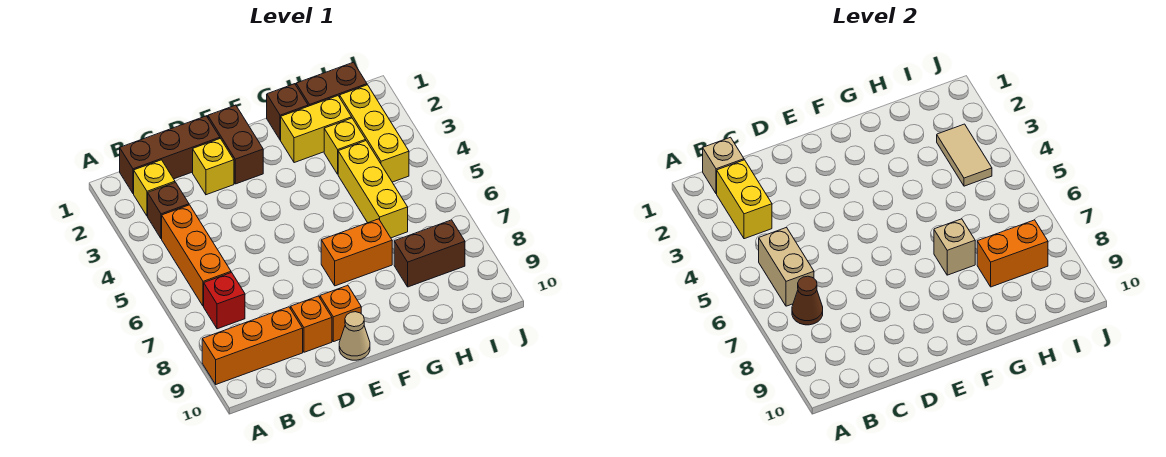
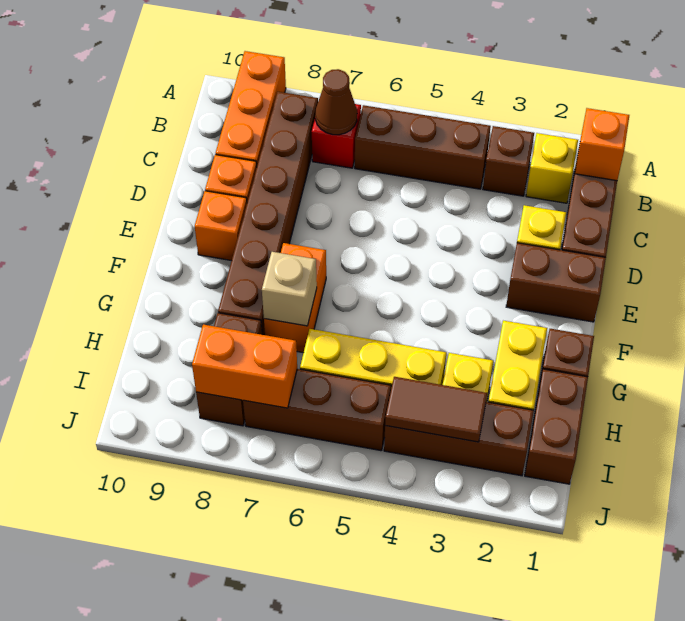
tan brick B1 level 2 -> orange brick B1 level 2
yellow brick B2:B3 level 2 -> none
orange brick B4:B6 level 1 -> brown brick B4:B6 level 1
tan brick B5:B6 level 2 -> none
none -> brown brick B8:G8 level 1
tan cone E10 level 1 -> none
orange brick H8:I8 level 2 -> orange brick I7:I8 level 2
yellow brick I2:I4 level 1 -> brown brick I2:I4 level 1
tan tile I3:I4 level 2 -> brown tile I3:I4 level 2
none -> brown brick I5:I7 level 1

